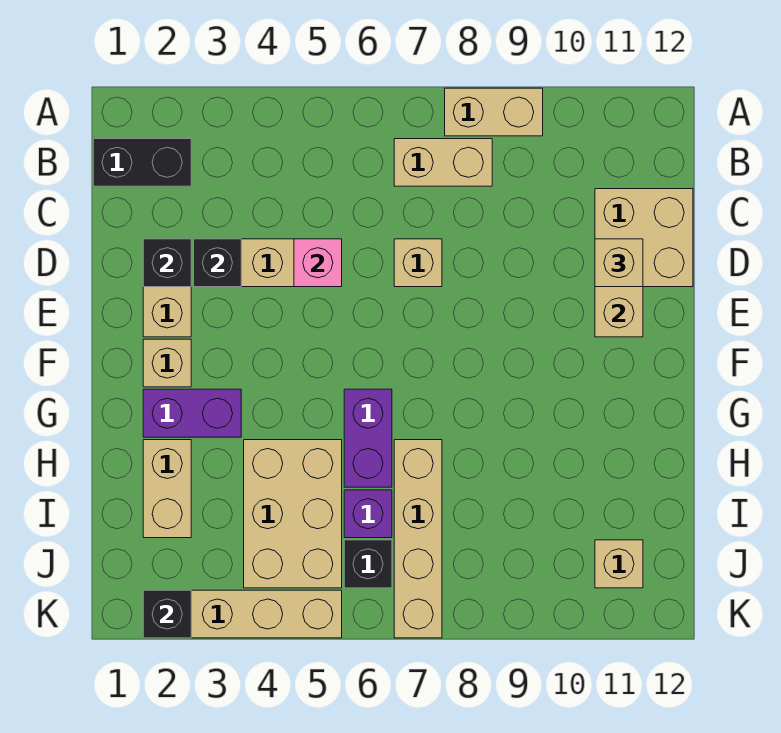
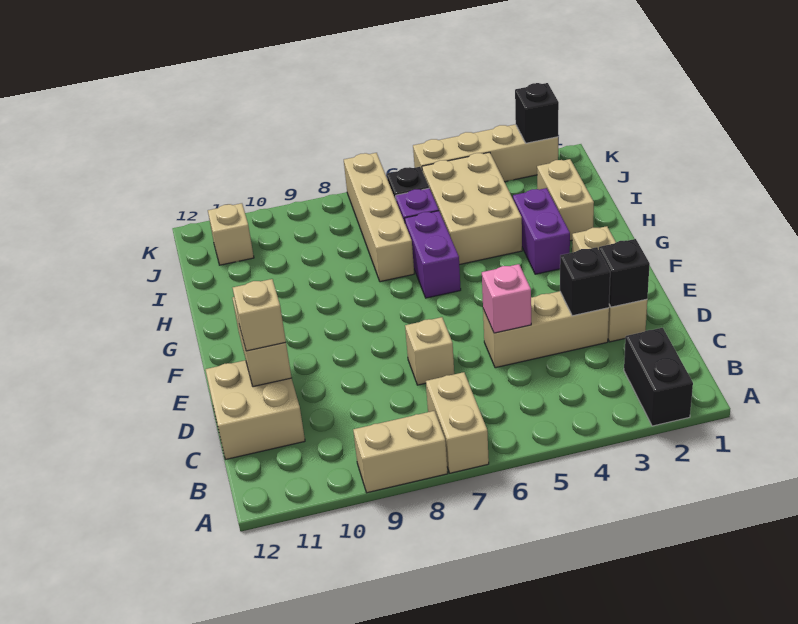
black brick B1:B2 level 1 -> black brick A2:B2 level 1
tan brick B7:B8 level 1 -> tan brick A7:B7 level 1
purple brick G2:G3 level 1 -> purple brick G3:H3 level 1

